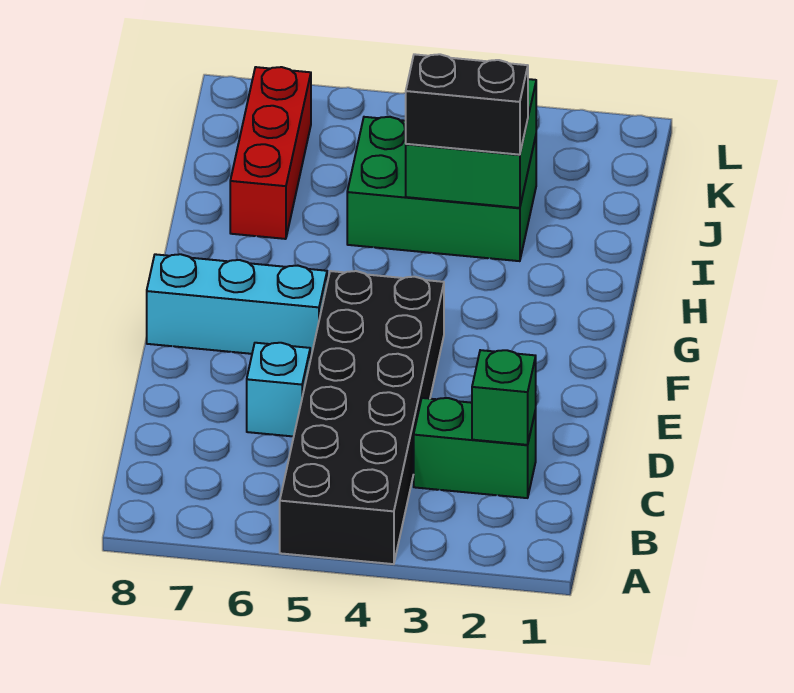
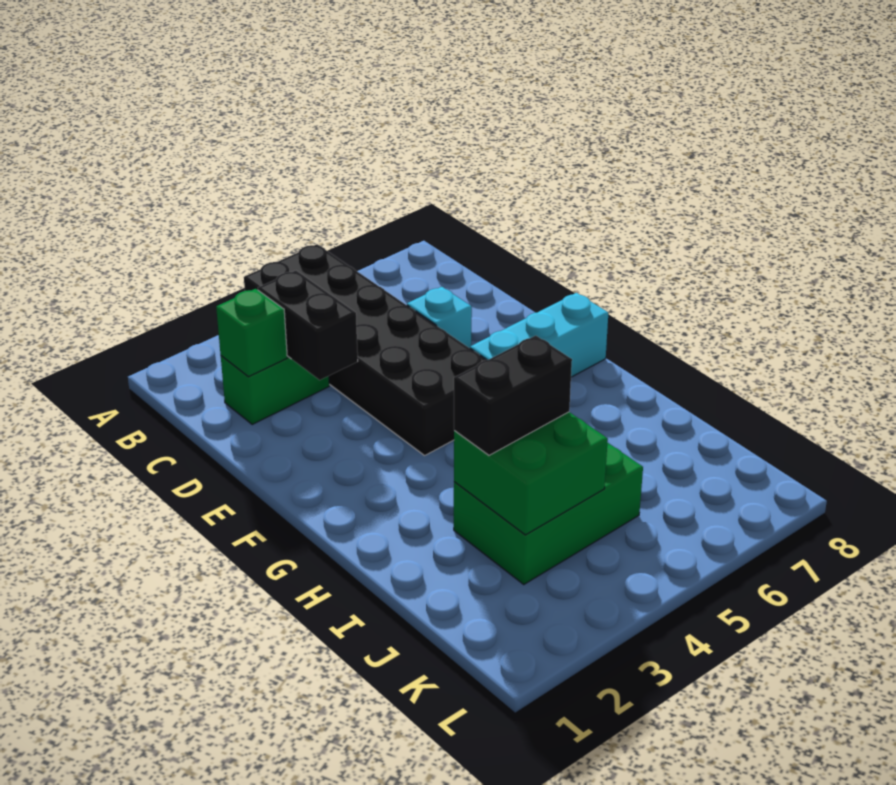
none -> black brick C3:D3 level 2
red brick I7:K7 level 1 -> none

